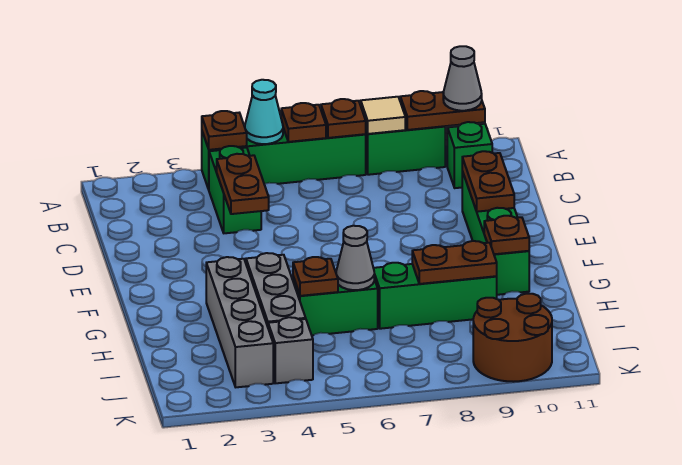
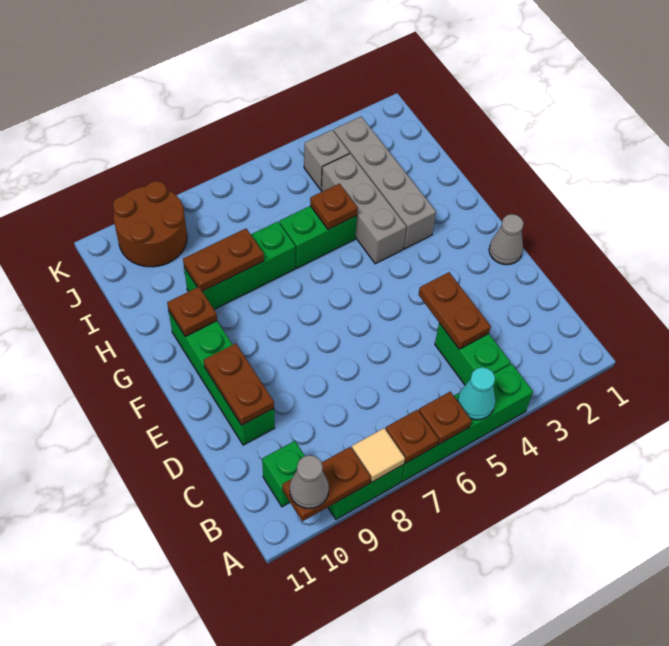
brown plate A4 level 2 -> none
grey cone H6 level 2 -> grey cone E1 level 1

